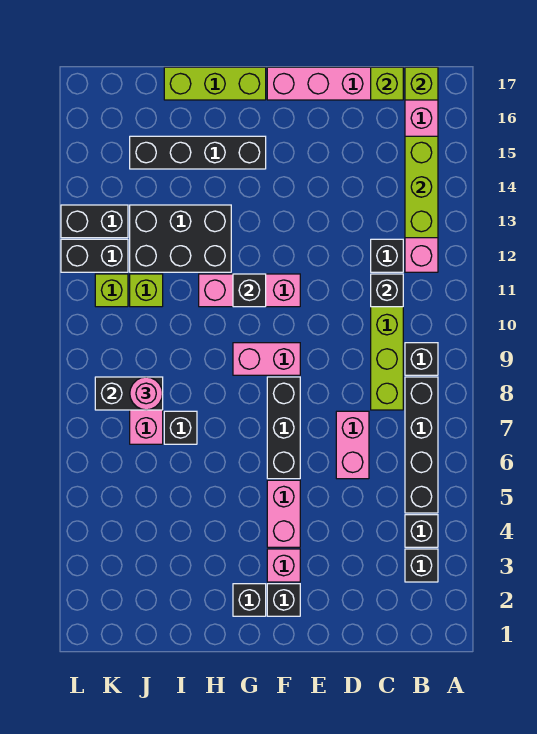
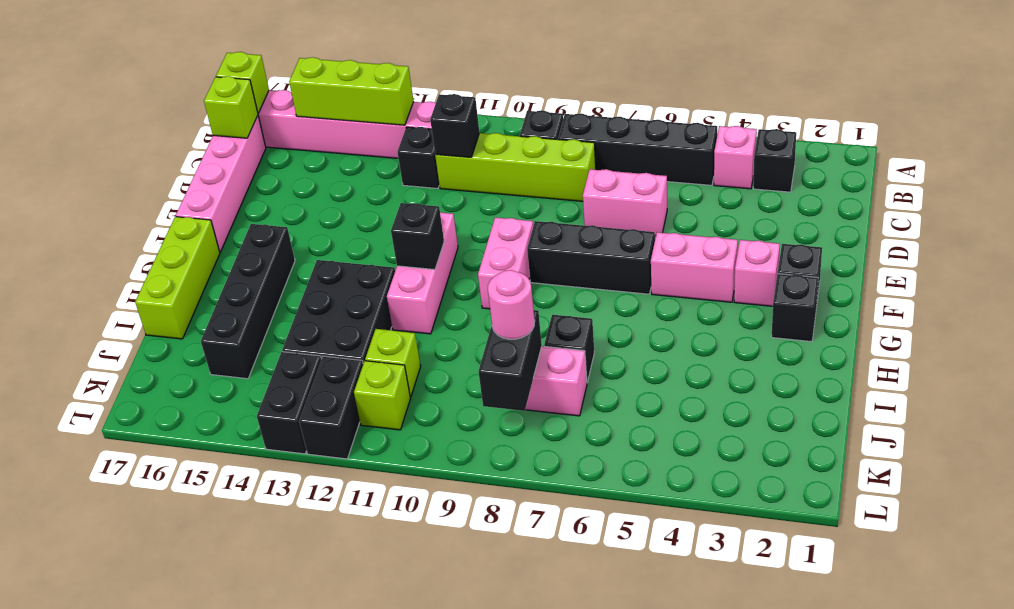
black brick B4 level 1 -> pink brick B4 level 1

